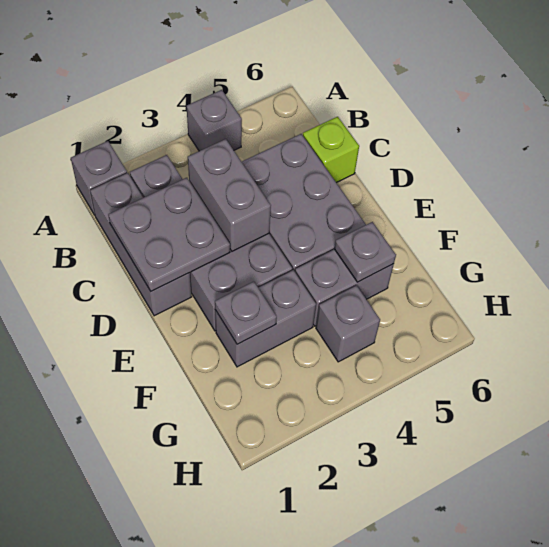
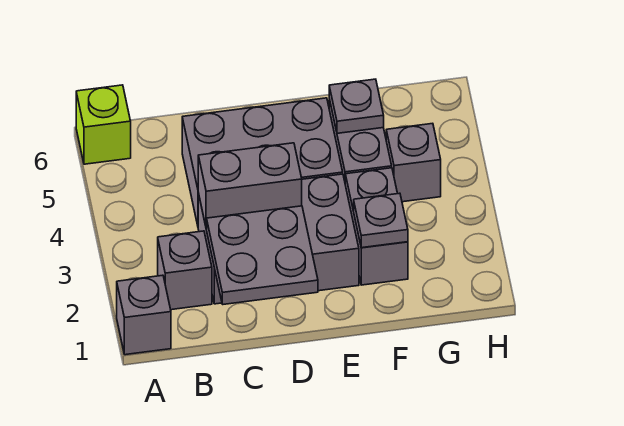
grey brick A4 level 1 -> none
grey brick B1:D1 level 1 -> none
lime brick C6 level 1 -> lime brick A6 level 1

